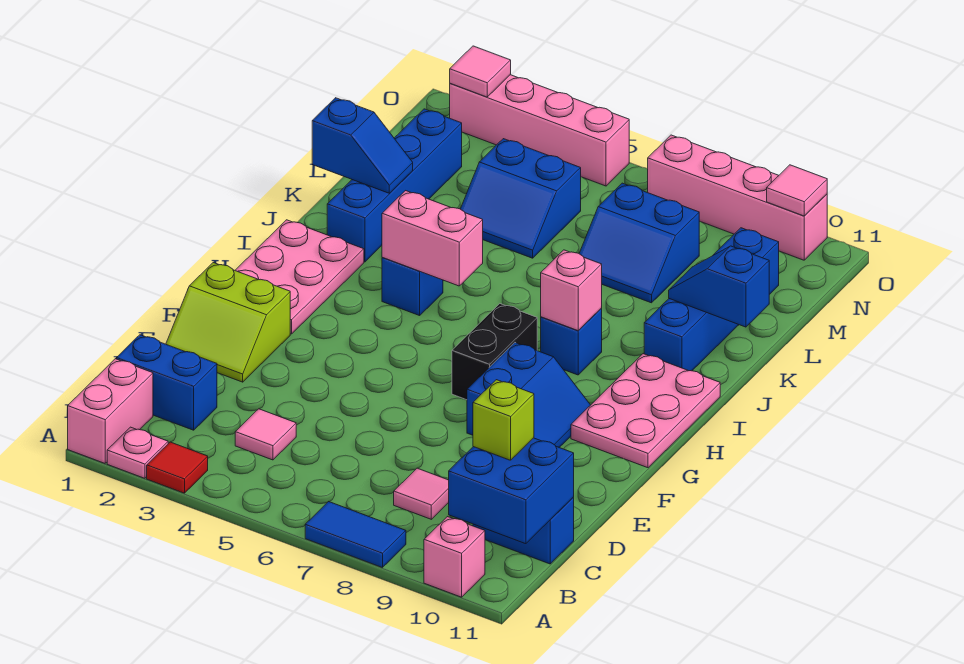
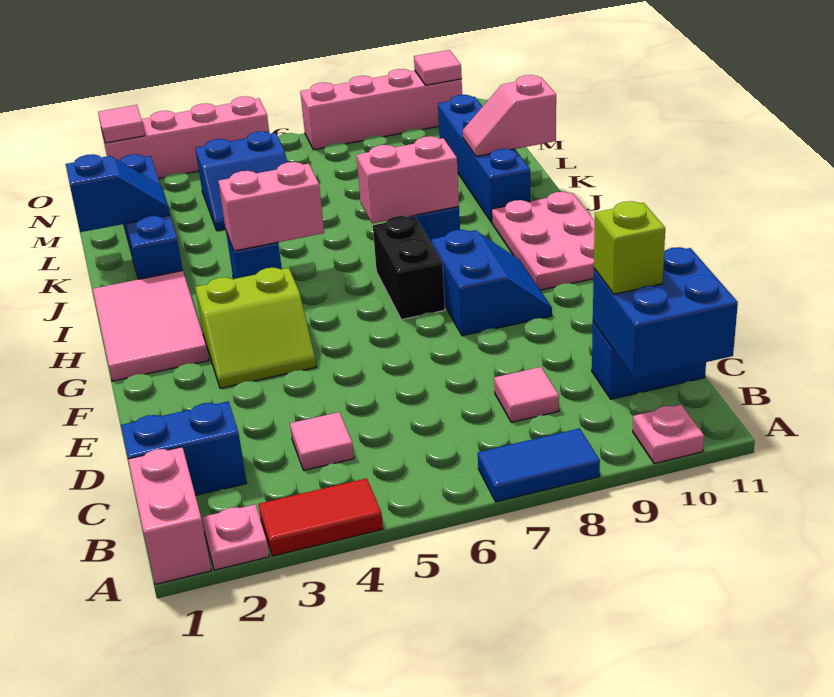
red tile A3 level 1 -> red tile A3:A4 level 1
pink brick A10 level 1 -> pink plate A10 level 1
lime slope E1:F2 level 1 top F -> lime slope F3:G4 level 1 top G
pink plate G1:I2 level 1 -> pink tile G1:I2 level 1
pink brick I8 level 2 -> pink brick I7:I8 level 2
blue slope K10:K11 level 2 top 11 -> pink slope K10:K11 level 2 top 11
blue slope L7:M8 level 1 top M -> none

